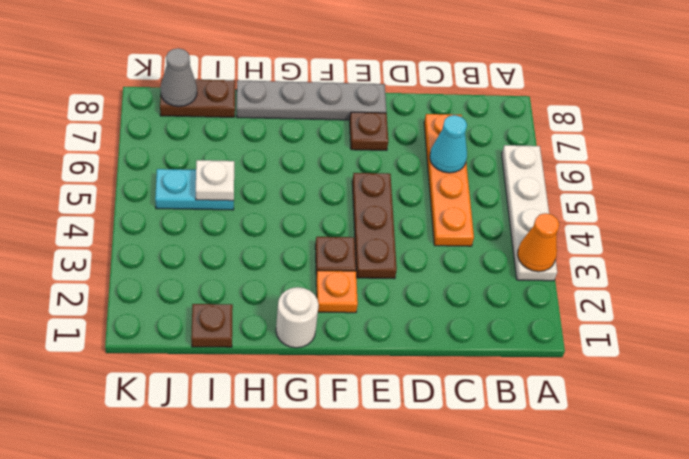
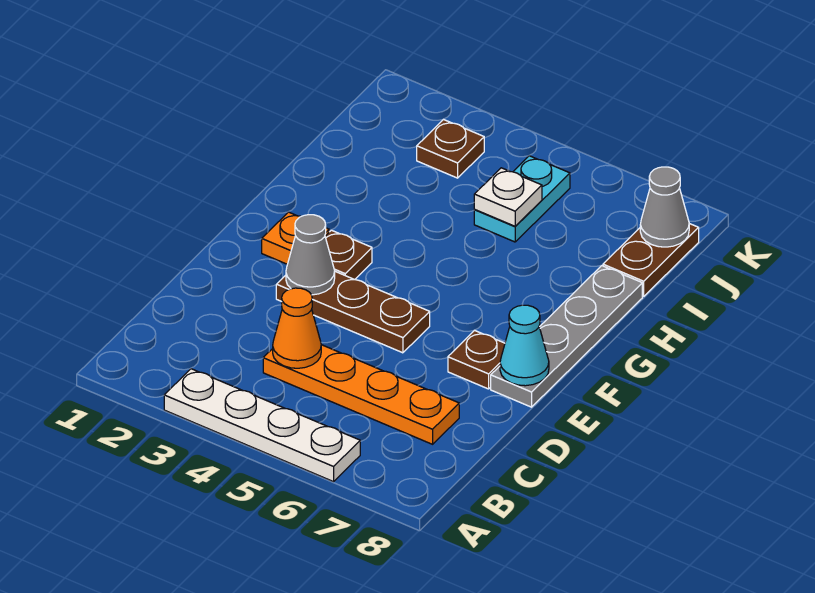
orange cone A3 level 2 -> orange cone C4 level 2
cyan cone C6 level 2 -> cyan cone E8 level 2
none -> grey cone E3 level 2
white round brick G1 level 1 -> none
brown plate I1 level 1 -> brown plate J3 level 1

